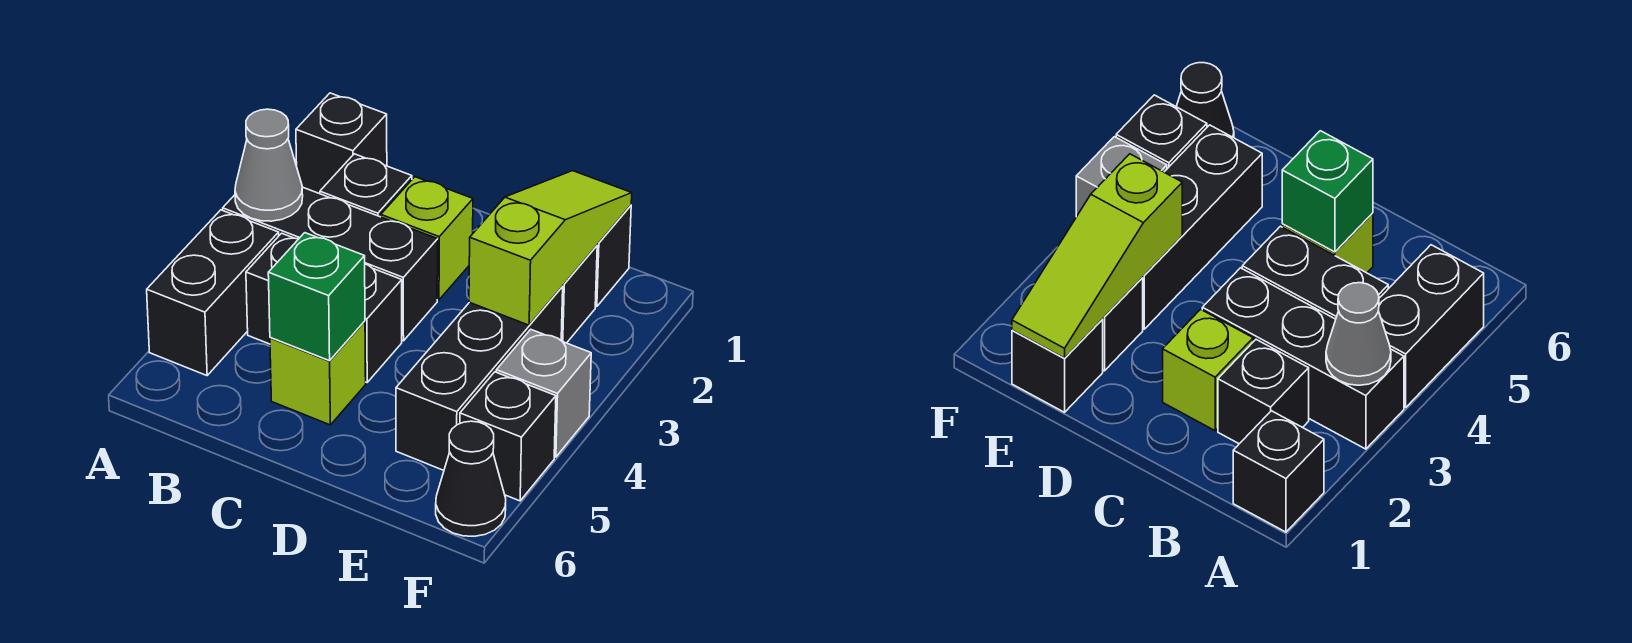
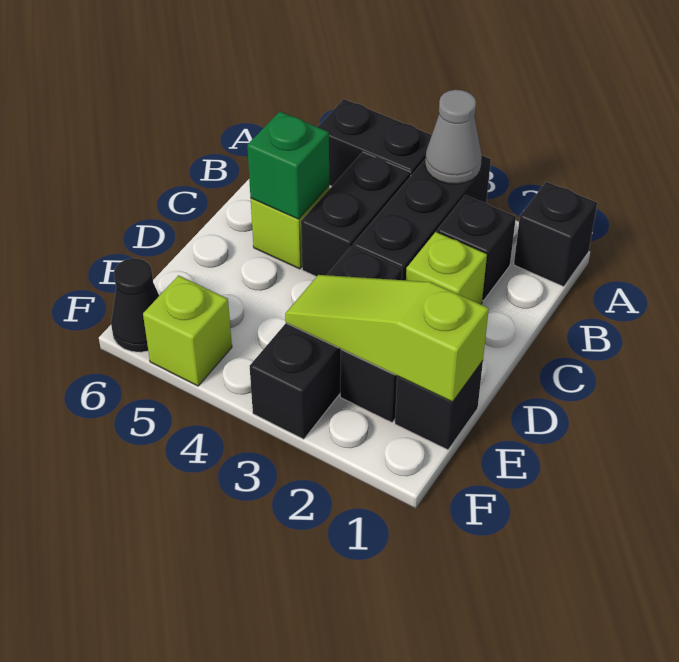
lime slope E1:E3 level 2 top 3 -> lime slope E1:E3 level 2 top 1
black brick E3:E5 level 1 -> black brick D3:F3 level 1
grey brick F4 level 1 -> none
black brick F5 level 1 -> lime brick F5 level 1

